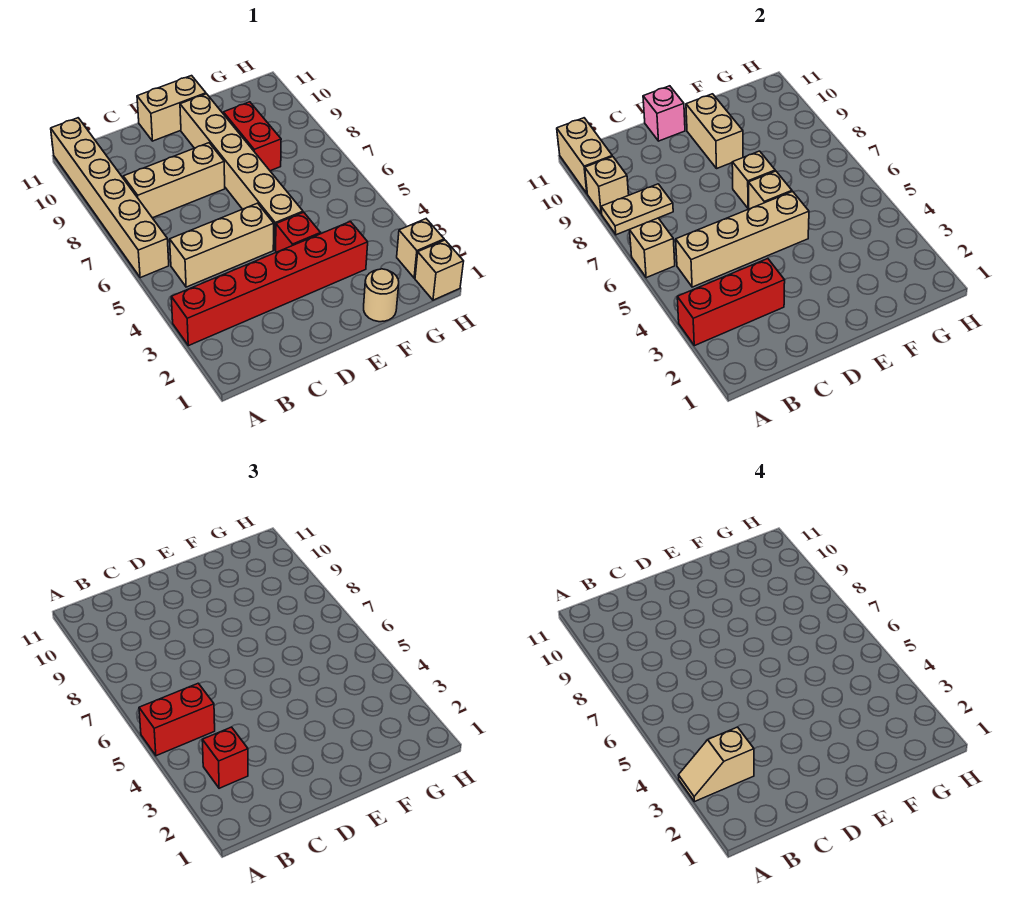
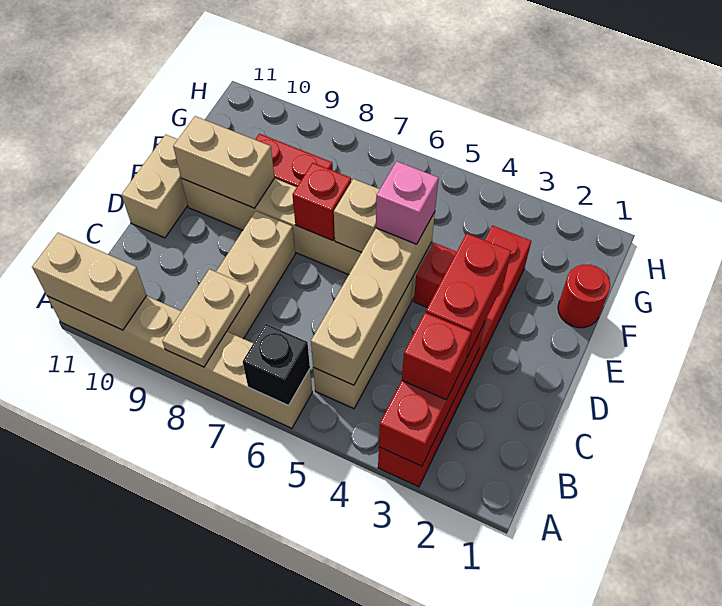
tan slope A3:B3 level 4 top B -> none
red brick A5:B5 level 3 -> red brick C3:D3 level 3
tan brick A6 level 2 -> black brick A6 level 2
tan brick A9 level 2 -> none
pink brick D11 level 2 -> pink brick E5 level 3
tan brick E7 level 2 -> red brick E7 level 2
tan round brick F1 level 1 -> red round brick F1 level 1
tan brick H1 level 1 -> none
tan brick H2 level 1 -> none

